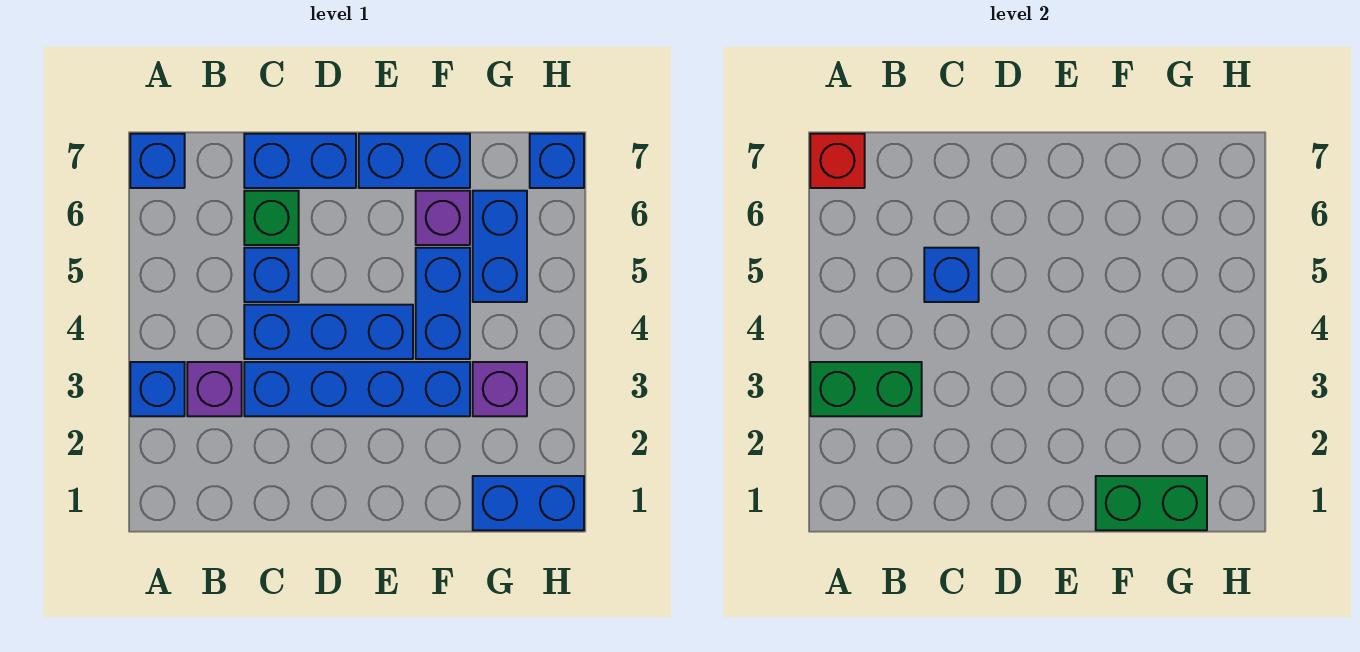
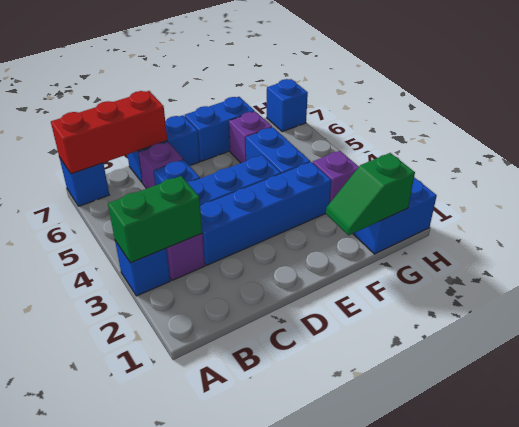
red brick A7 level 2 -> red brick A7:C7 level 2
blue brick C5 level 2 -> none
green brick C6 level 1 -> purple brick C6 level 1
green brick F1:G1 level 2 -> green slope F1:G1 level 2 top G
blue brick G5:G6 level 1 -> none

